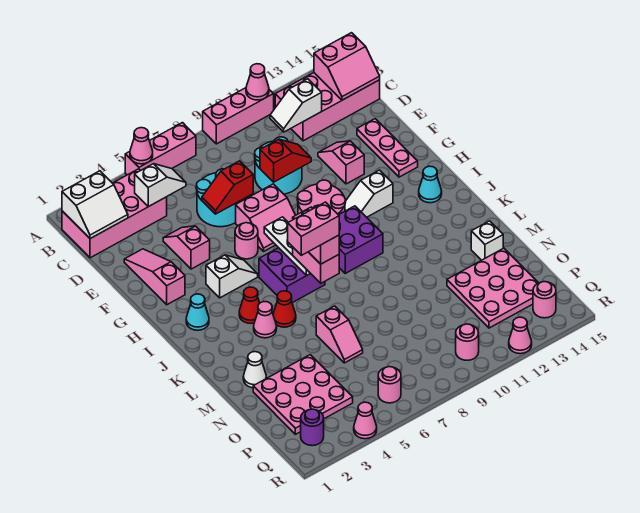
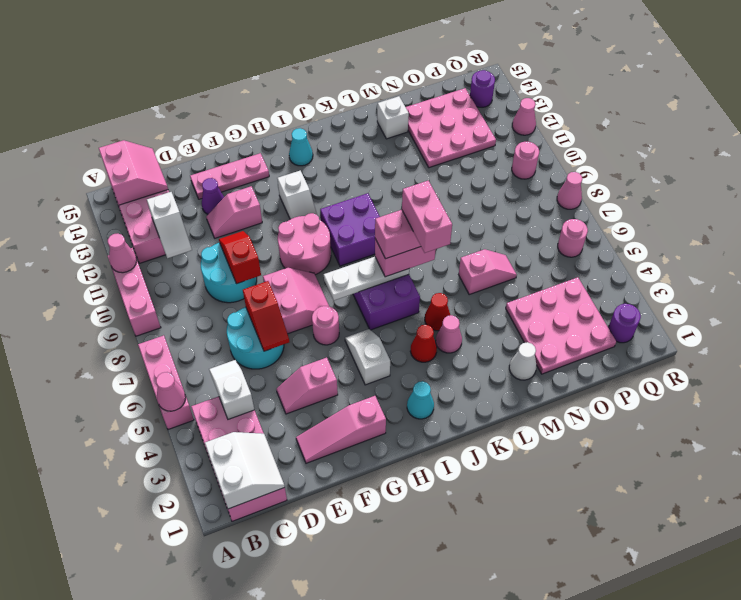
none -> purple cone E13 level 1
pink round brick Q14 level 1 -> purple round brick Q14 level 1
pink cone R4 level 1 -> pink cone R8 level 1

